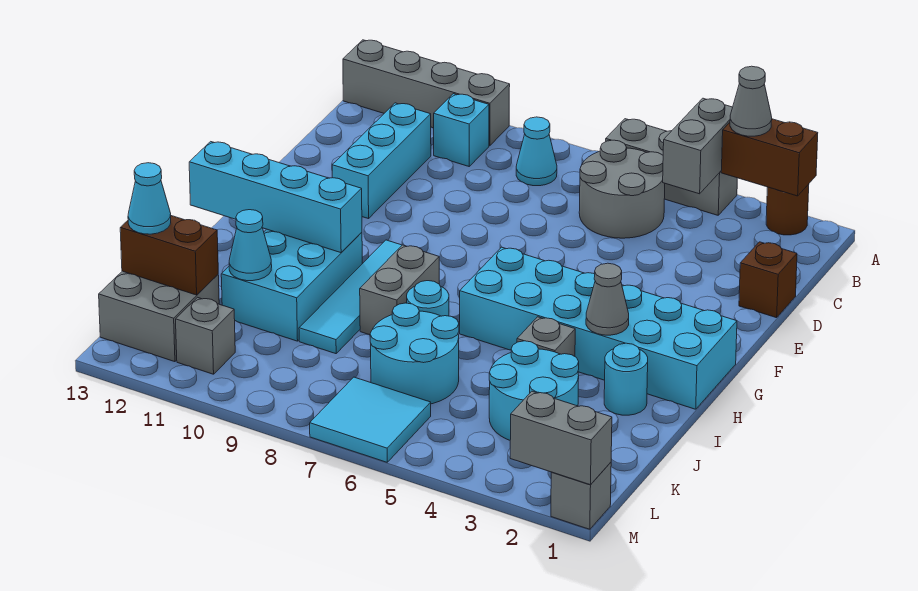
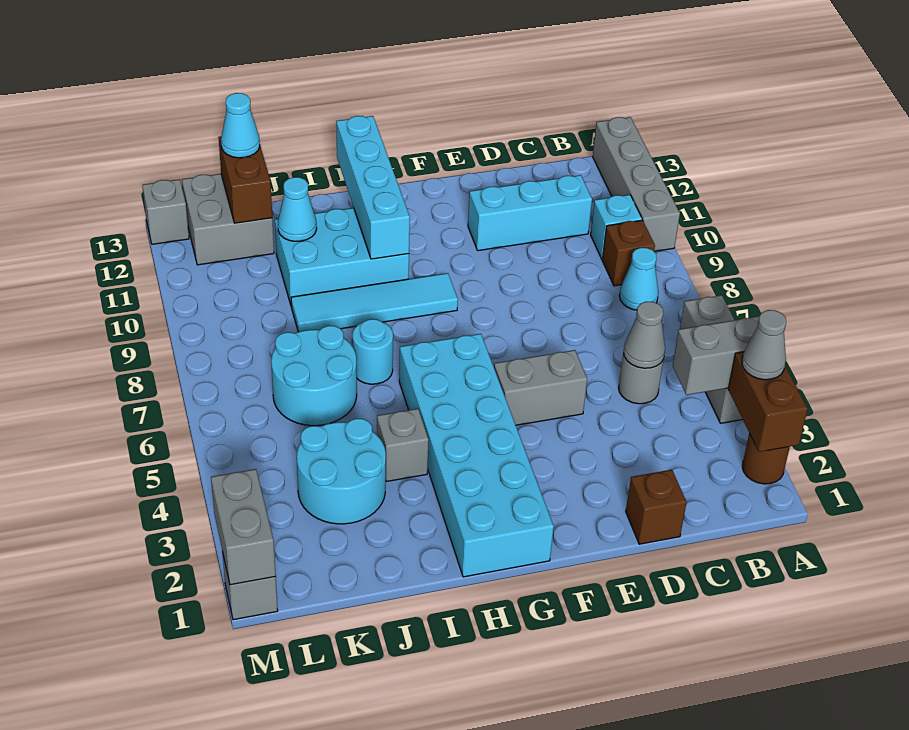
grey round brick B5:C6 level 1 -> grey round brick C5 level 1
none -> brown brick B9 level 1
grey cone H3 level 2 -> grey cone C5 level 2
grey brick H8:I8 level 1 -> grey brick E5:F5 level 1
cyan round brick I2 level 1 -> none
cyan tile L6:M7 level 1 -> none
grey brick L11 level 1 -> grey brick M13 level 1

